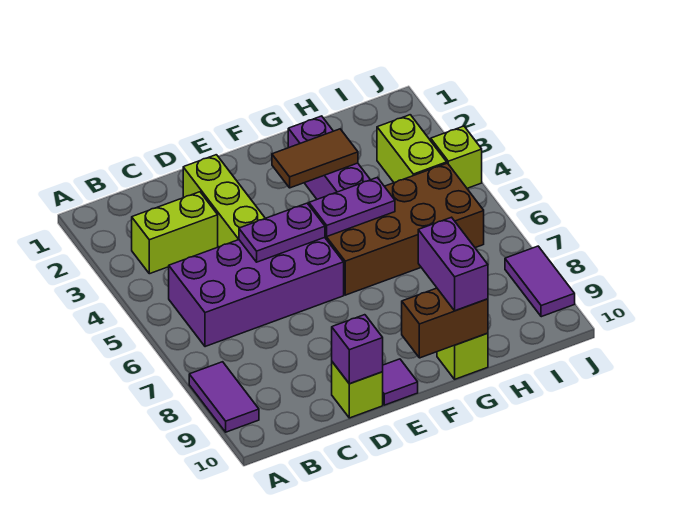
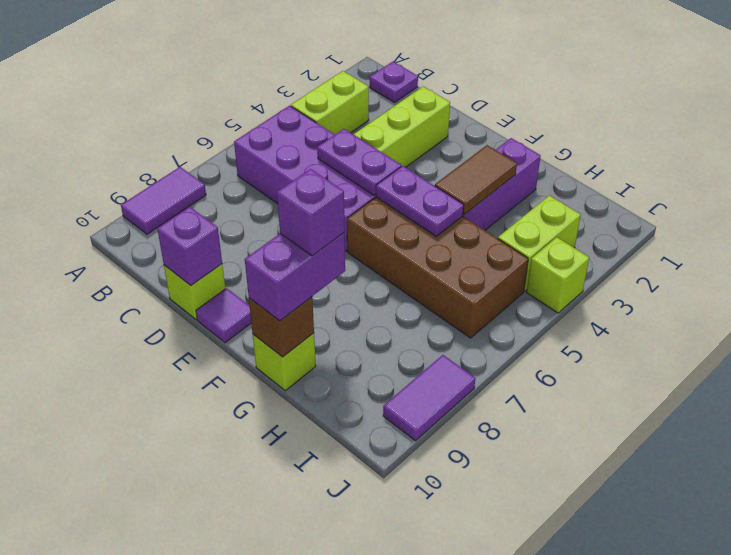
none -> purple plate B1 level 1
lime brick B3:C3 level 1 -> lime brick B3:B4 level 1
brown tile F3:G3 level 2 -> brown tile G3:G4 level 2
brown brick F10:G10 level 2 -> brown brick G10 level 2
none -> purple brick G9 level 4

